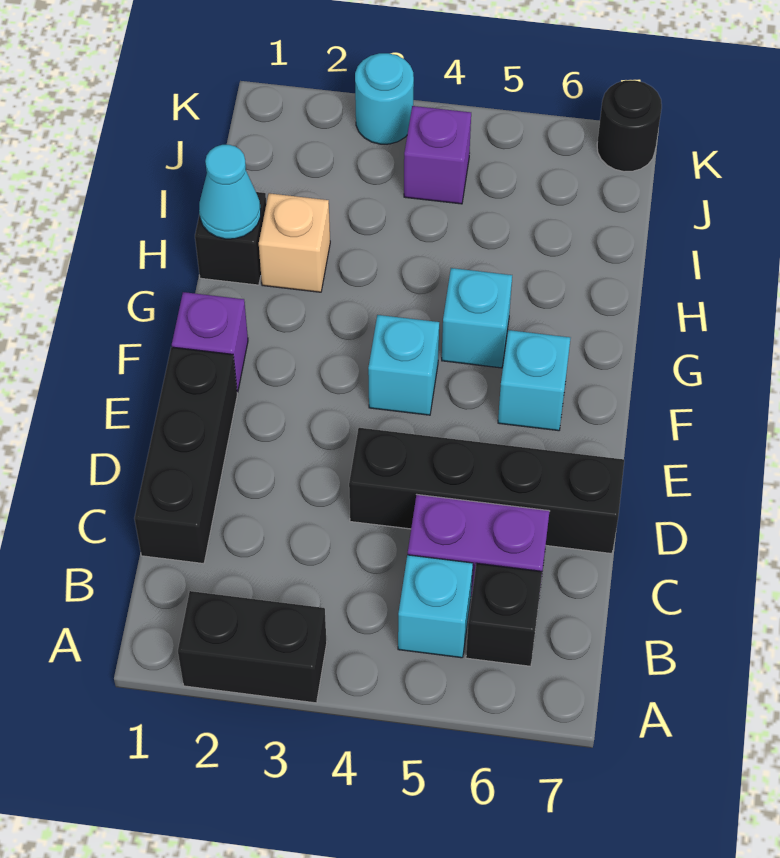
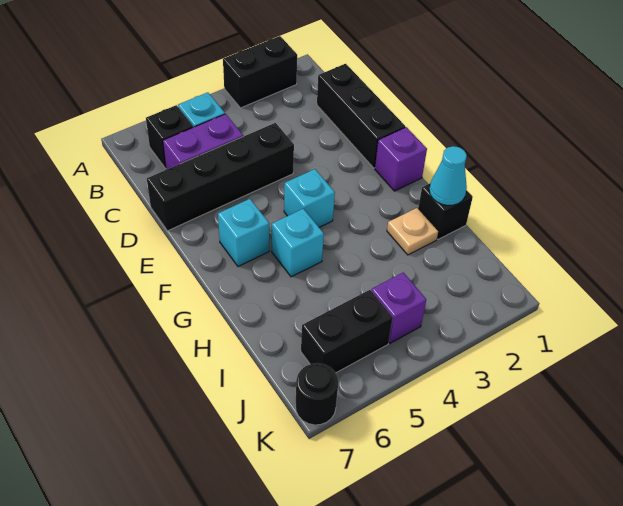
tan brick H2 level 1 -> tan plate H2 level 1
none -> black brick J5:J6 level 1
cyan round brick K3 level 1 -> none

